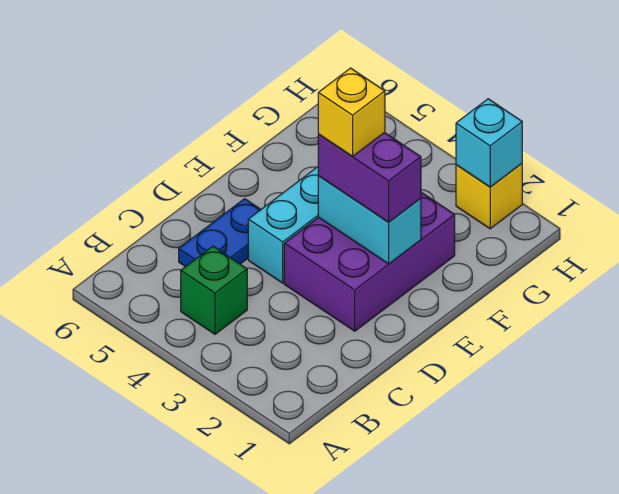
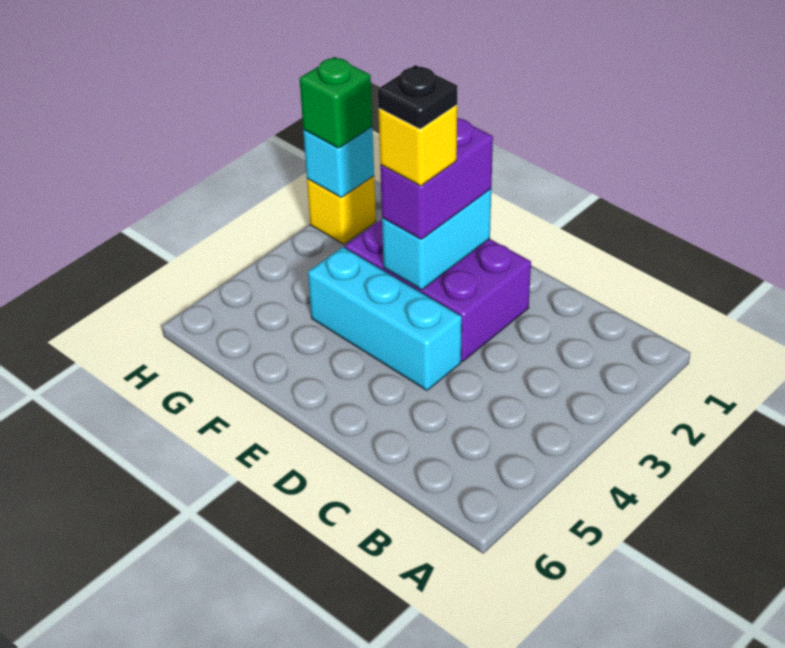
green brick B4 level 1 -> green brick H2 level 3
blue plate C5:D5 level 1 -> none
none -> black plate E3 level 5

